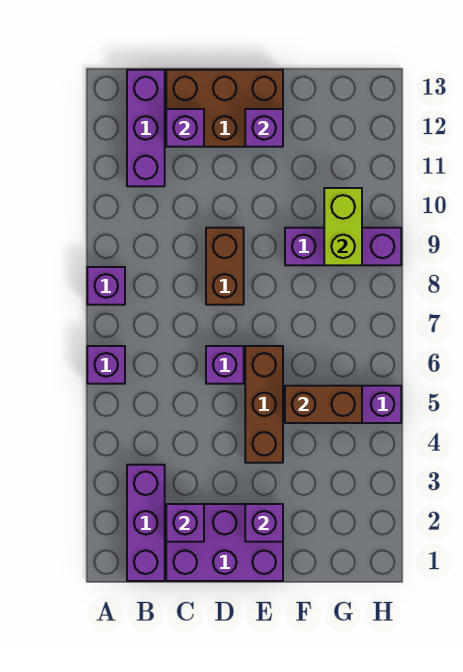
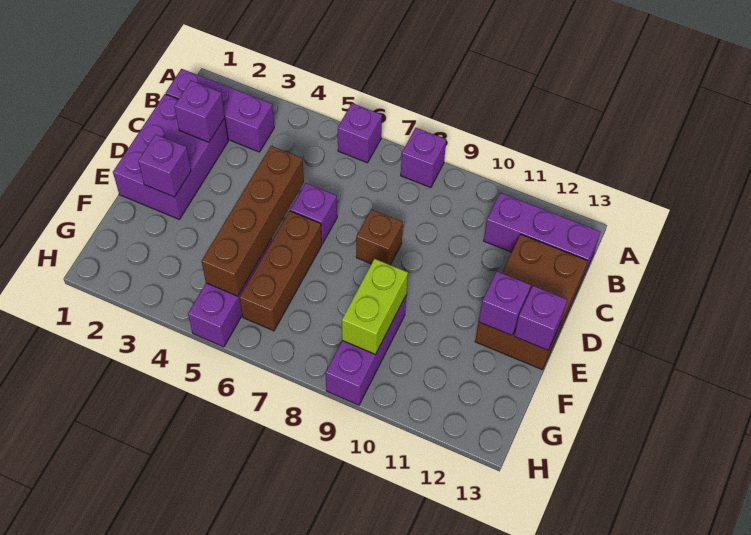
purple brick C12 level 2 -> purple brick E13 level 2
brown brick D8:D9 level 1 -> brown brick D8 level 1
brown brick E4:E6 level 1 -> brown brick E6:G6 level 1
brown brick F5:G5 level 2 -> brown brick D5:G5 level 2
lime brick G9:G10 level 2 -> lime brick F9:G9 level 2

